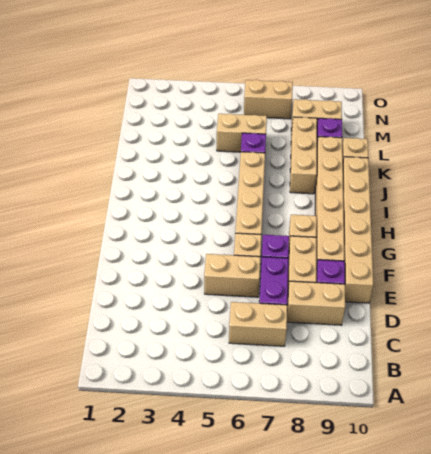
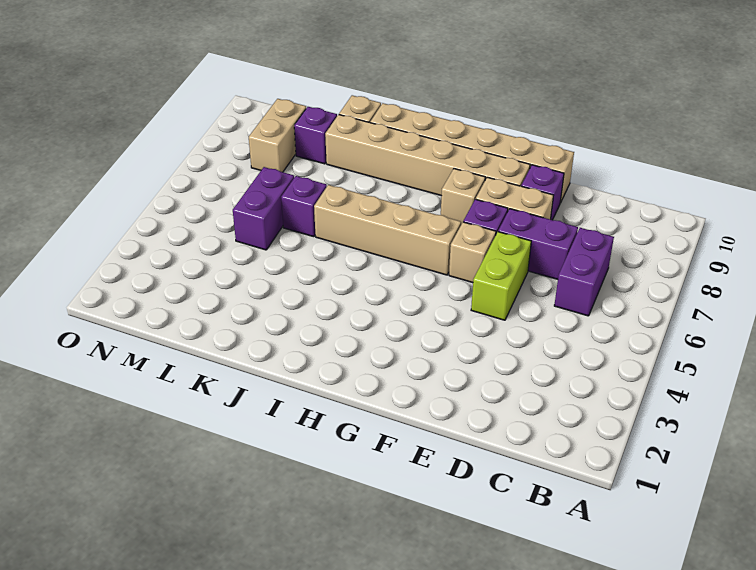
tan brick C6:C7 level 1 -> purple brick C6:C7 level 1
tan brick D8:D9 level 1 -> none
tan brick E5:E6 level 1 -> lime brick E5:E6 level 1
tan brick J8:L8 level 1 -> none
tan brick L5:L6 level 1 -> purple brick L5:L6 level 1
tan brick N6:N7 level 1 -> none

